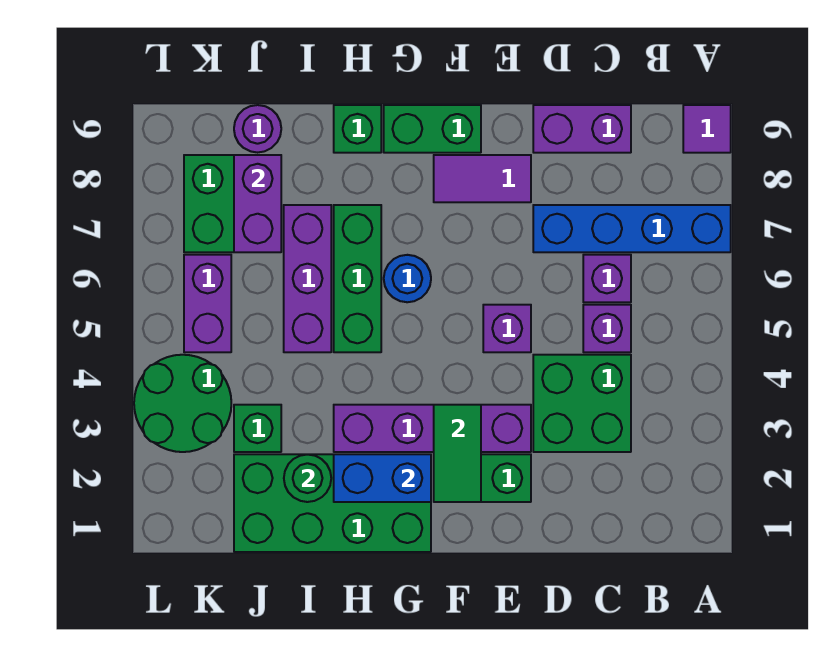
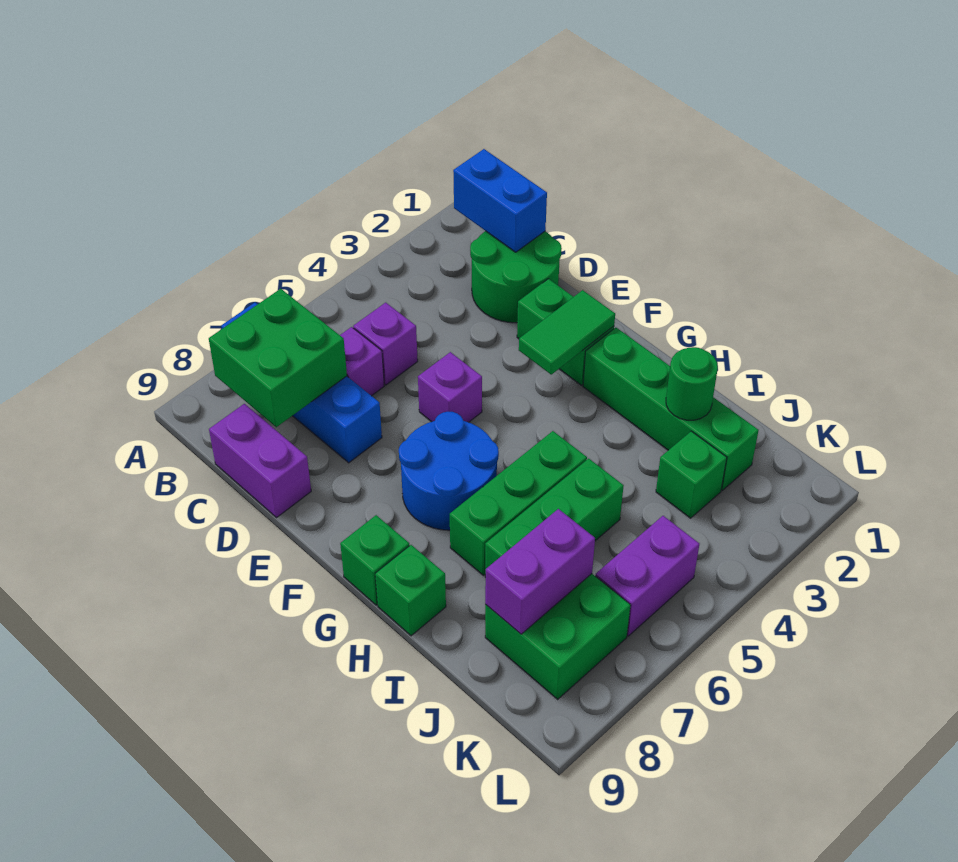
purple tile A9 level 1 -> none
green brick C3:D4 level 1 -> green brick B7:C8 level 2
purple brick E3:H3 level 1 -> none
purple tile E8:F8 level 1 -> none
green brick F9:G9 level 1 -> green brick G9 level 1
green brick G1:J2 level 1 -> green brick G2:J2 level 1
blue brick G2:H2 level 2 -> blue brick B1:C1 level 2
blue round brick G6 level 1 -> blue round brick F6:G7 level 1
purple brick I5:I7 level 1 -> green brick I5:I7 level 1
purple round brick J9 level 1 -> none
green round brick K3:L4 level 1 -> green round brick C1:D2 level 1

